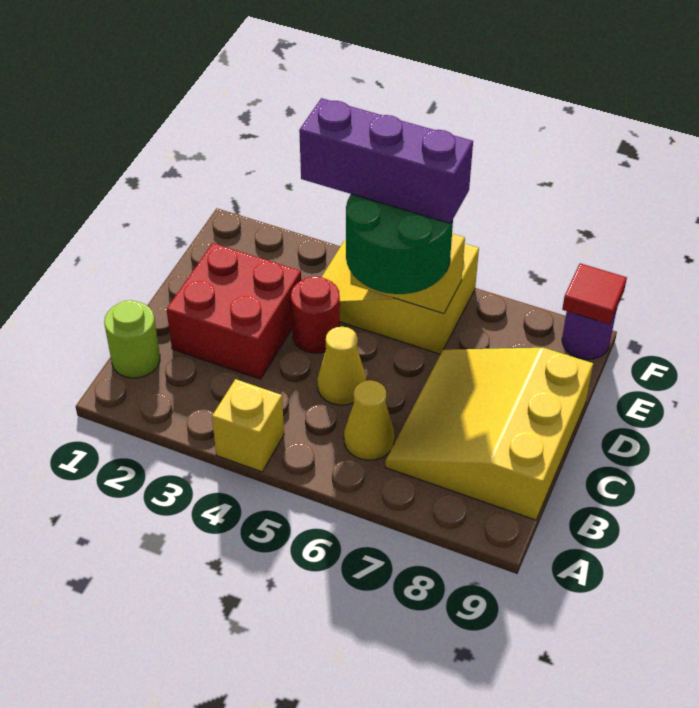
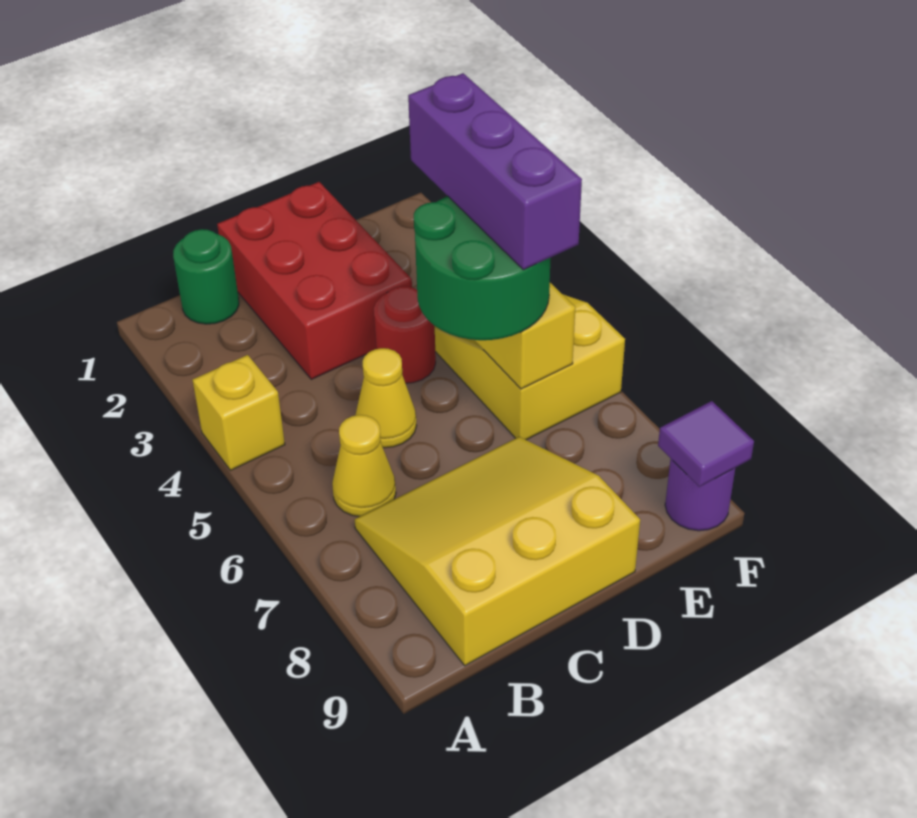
lime round brick B1 level 1 -> green round brick B1 level 1
red brick C2:D3 level 1 -> red brick C1:D3 level 1
red tile F9 level 2 -> purple tile F9 level 2

